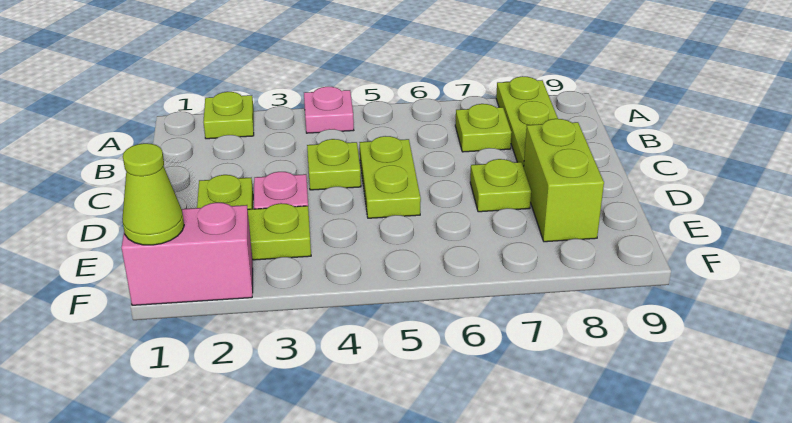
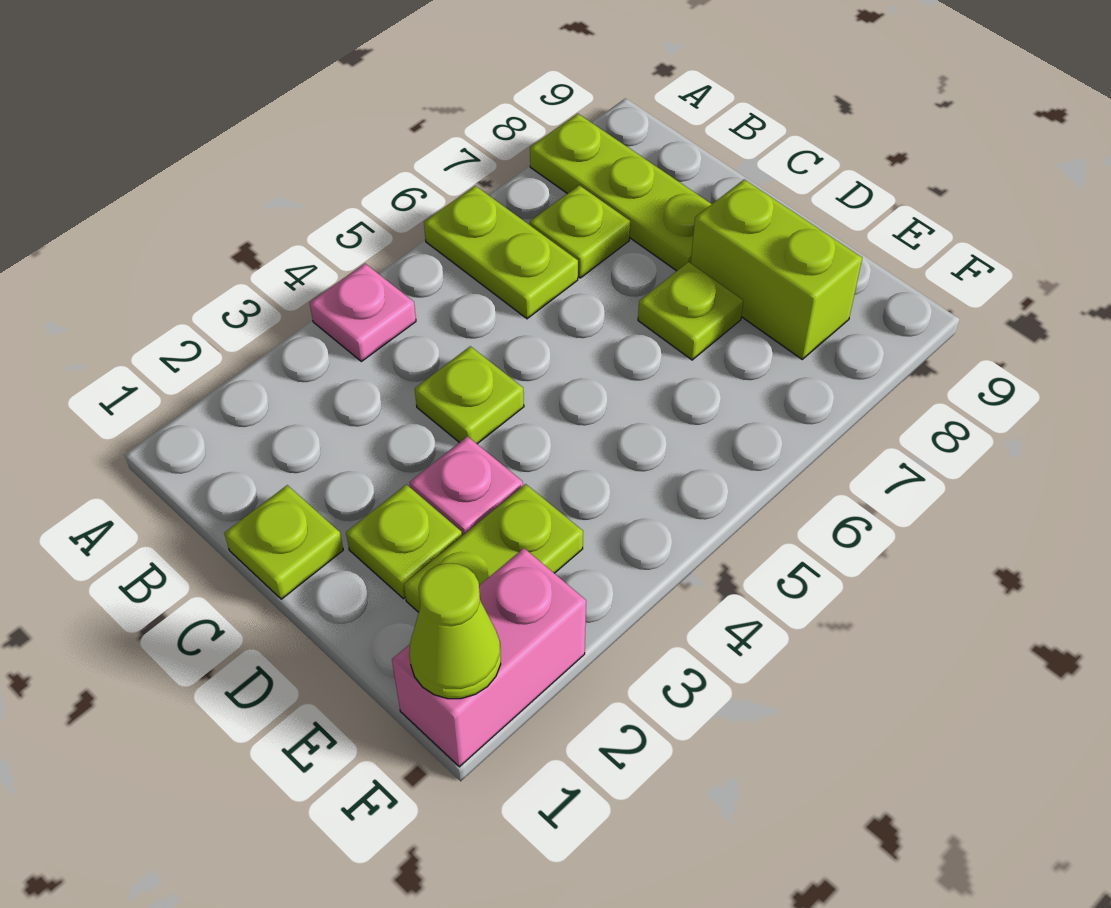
lime plate A2 level 1 -> lime plate C1 level 1
lime plate C5:D5 level 1 -> lime plate A6:B6 level 1

